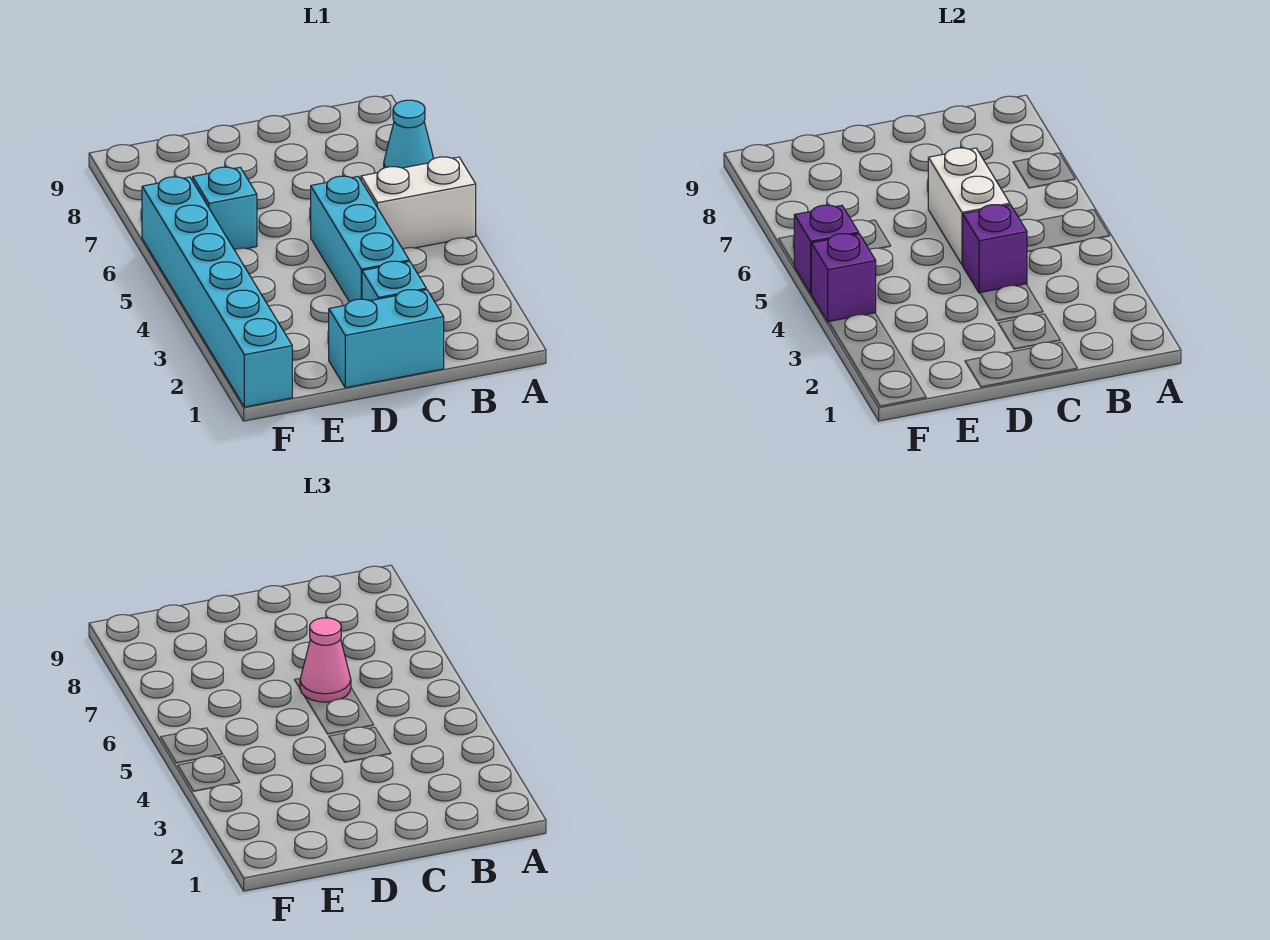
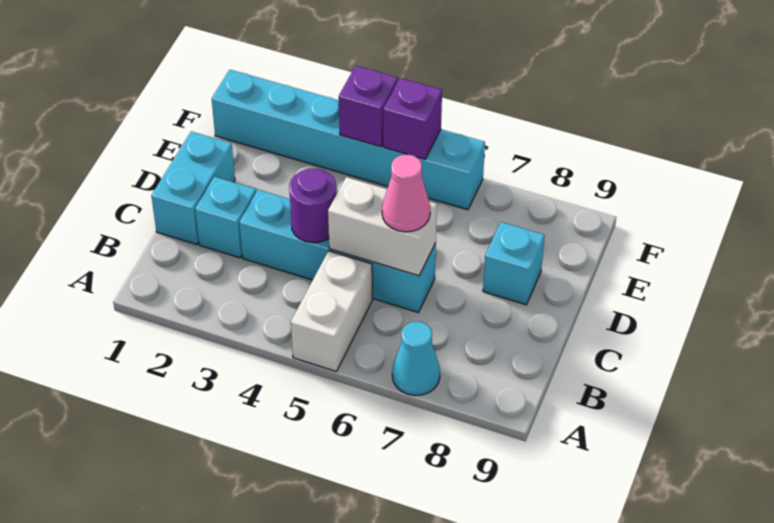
cyan brick C3:C5 level 1 -> cyan brick C3:C6 level 1
purple brick C4 level 2 -> purple round brick C4 level 2
cyan brick E6 level 1 -> cyan brick D8 level 1

